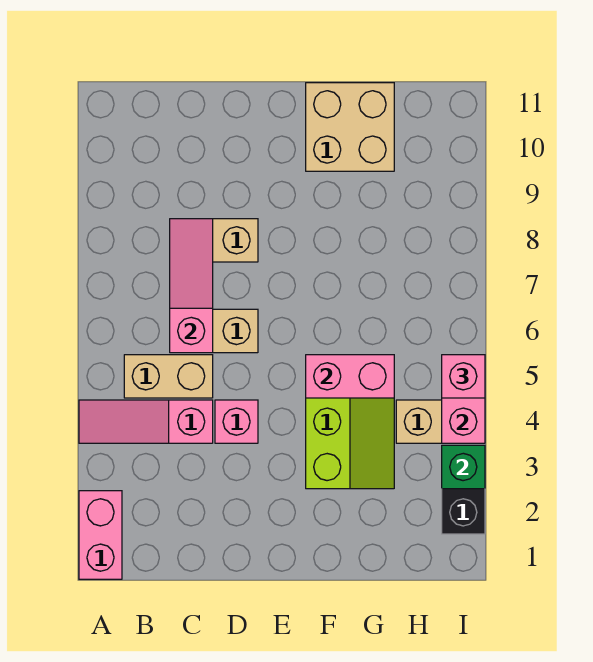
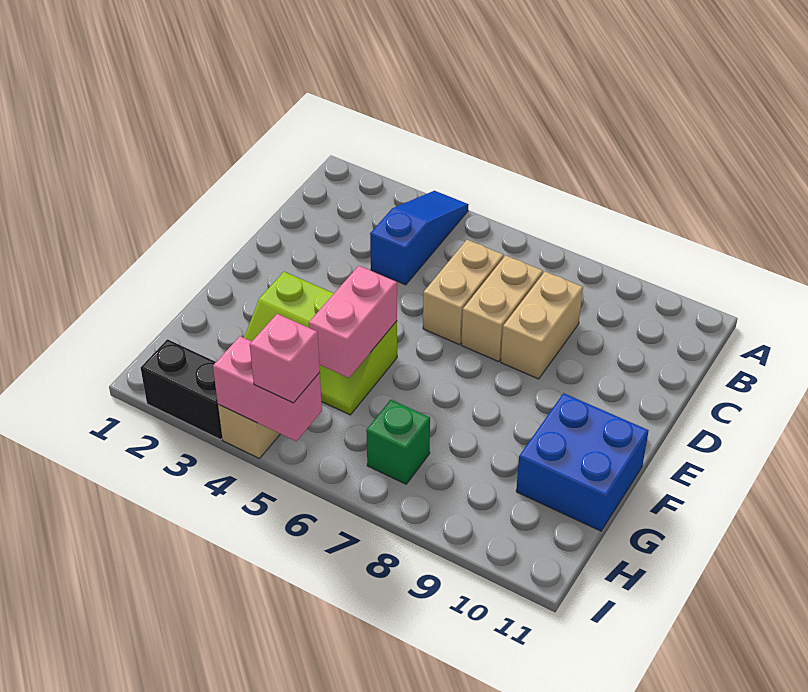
pink brick A1:A2 level 1 -> none
pink slope A4:C4 level 1 top C -> blue slope A4:C4 level 1 top C
tan brick B5:C5 level 1 -> tan brick C7:D7 level 1
pink slope C6:C8 level 2 top 6 -> none
pink brick D4 level 1 -> none
tan brick F10:G11 level 1 -> blue brick F10:G11 level 1
green brick I3 level 2 -> green brick H7 level 1

